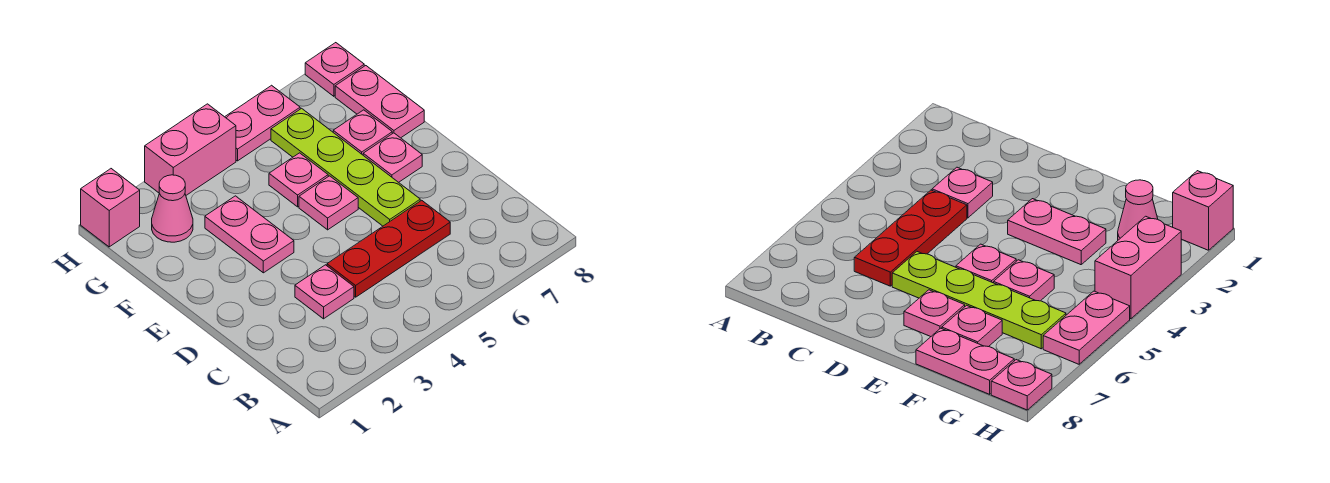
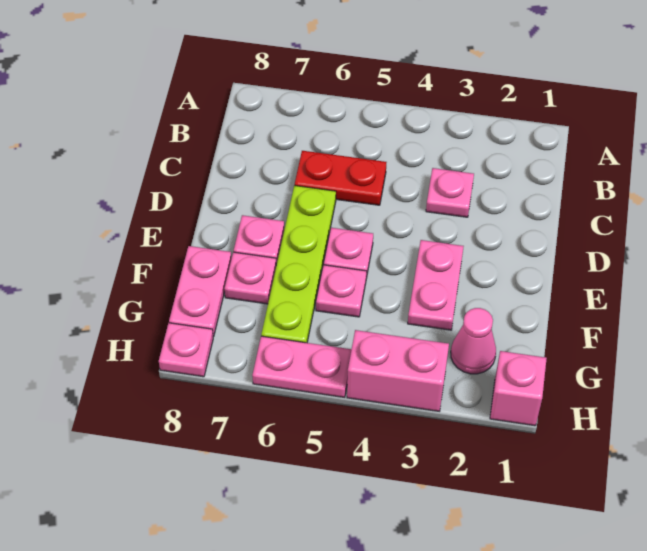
red plate C4:C6 level 1 -> red plate C5:C6 level 1

